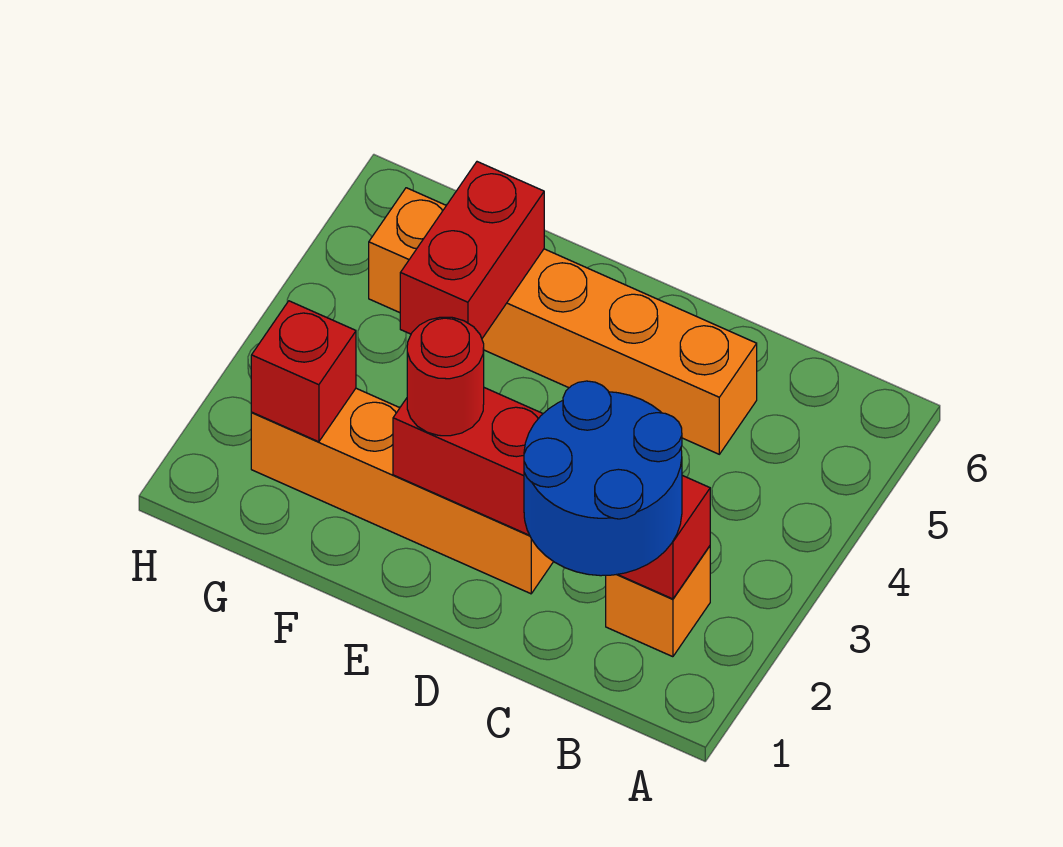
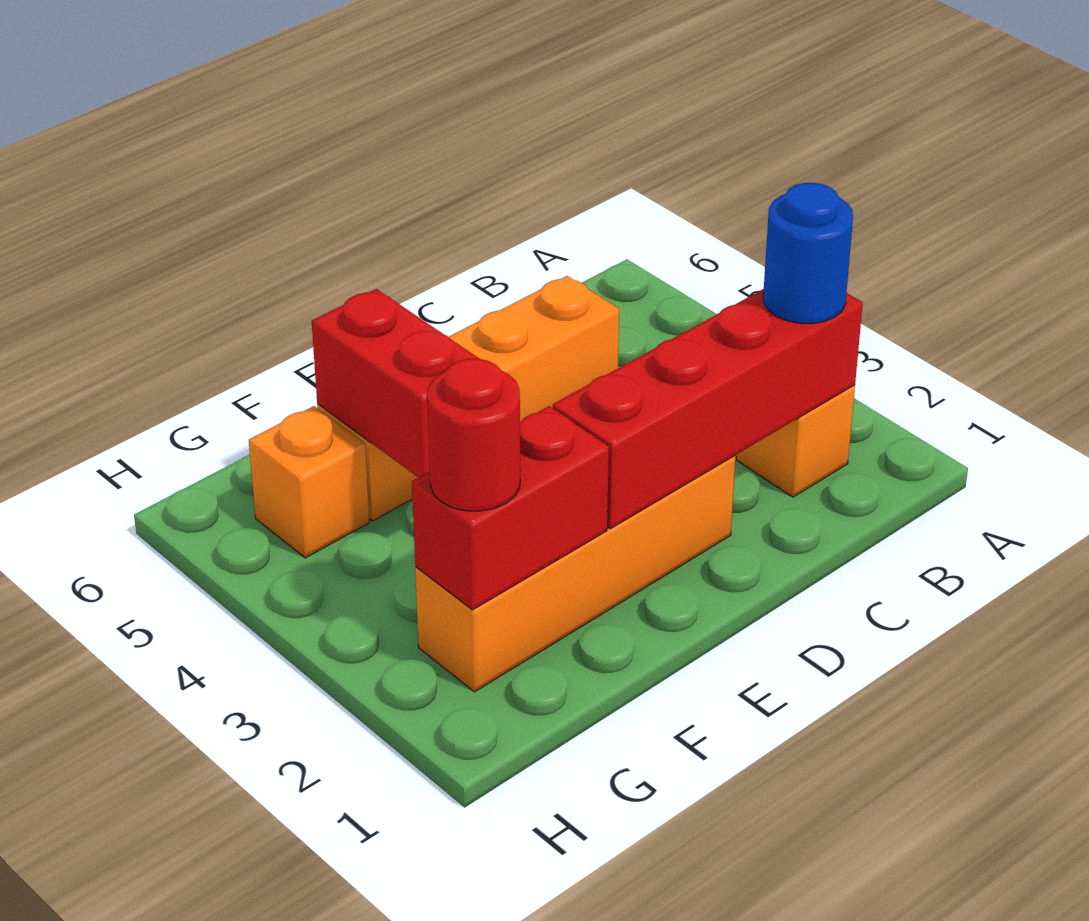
blue round brick B1:C2 level 3 -> blue round brick B2 level 3
red round brick E2 level 3 -> red round brick G2 level 3
red brick G2 level 2 -> red brick F2:G2 level 2

